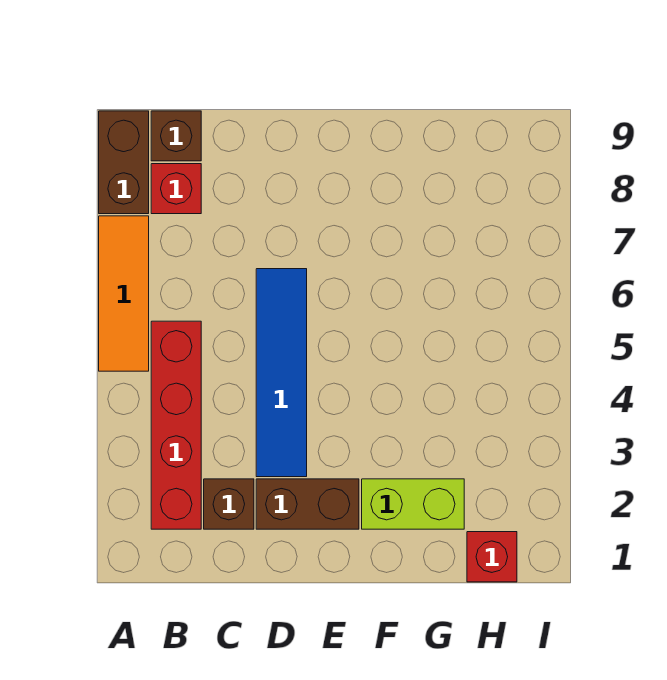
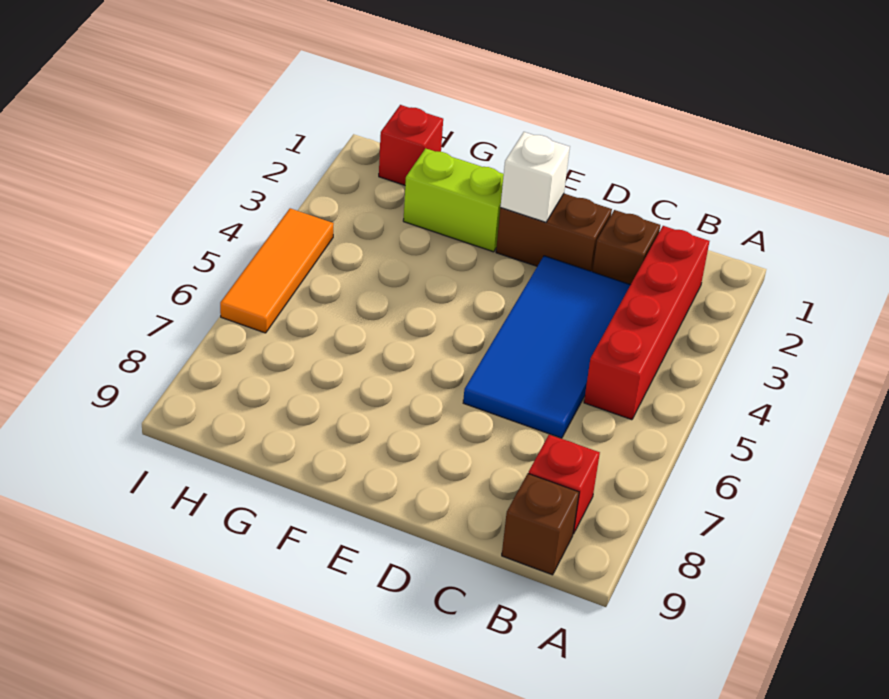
orange tile A5:A7 level 1 -> orange tile I4:I6 level 1
brown brick A8:A9 level 1 -> none
blue tile D3:D6 level 1 -> blue tile C3:D6 level 1
none -> white brick E2 level 2

